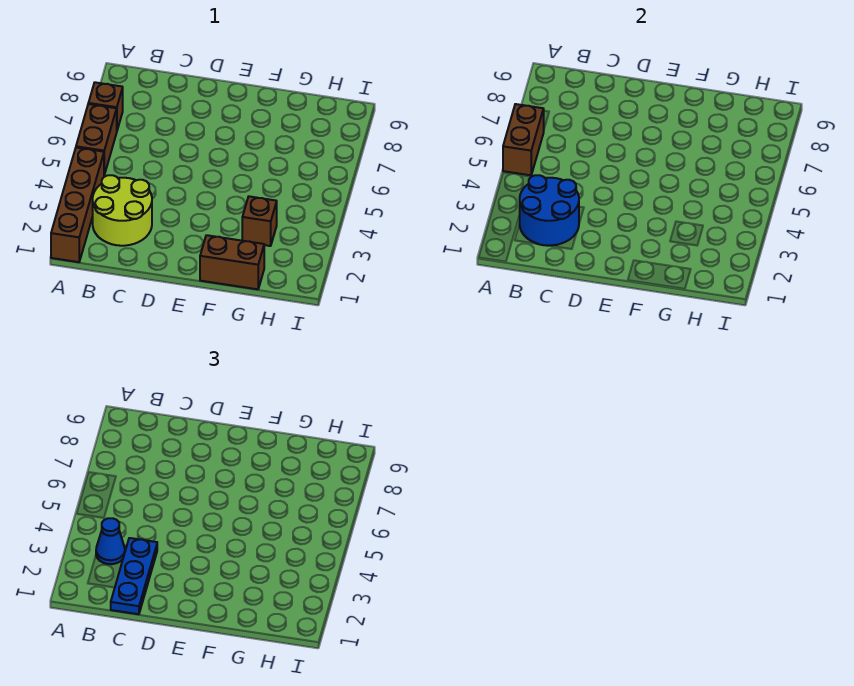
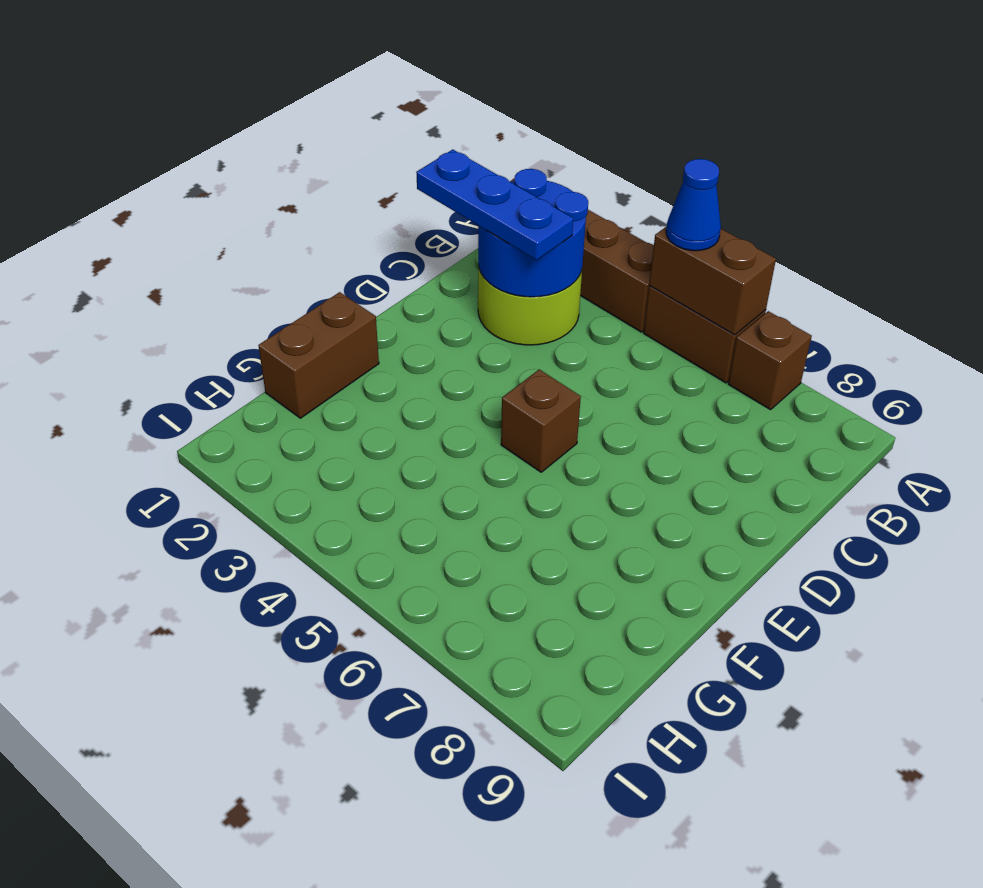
blue cone B3 level 3 -> blue cone A5 level 3
brown brick G3 level 1 -> brown brick E5 level 1

